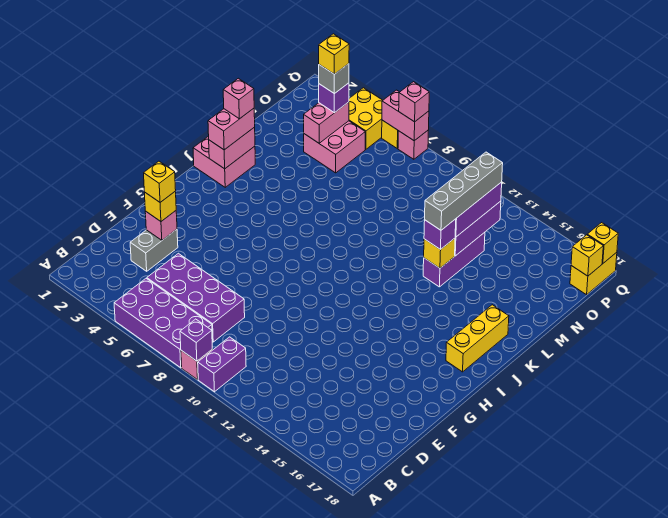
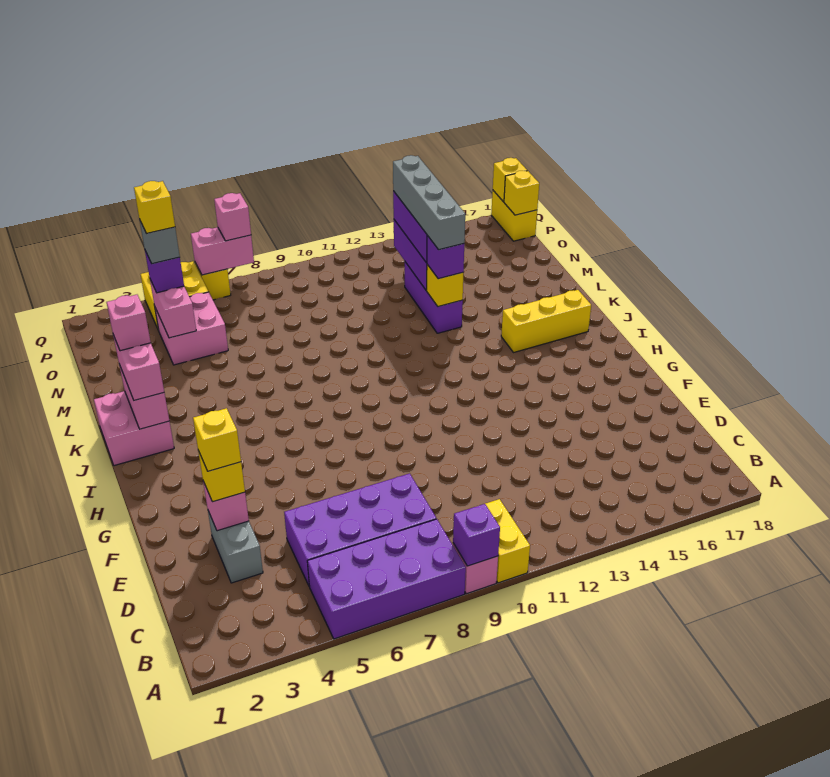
purple brick A10:B10 level 1 -> yellow brick A10:B10 level 1
yellow brick I17:K17 level 1 -> yellow brick J15:J17 level 1
pink brick Q7 level 1 -> none

